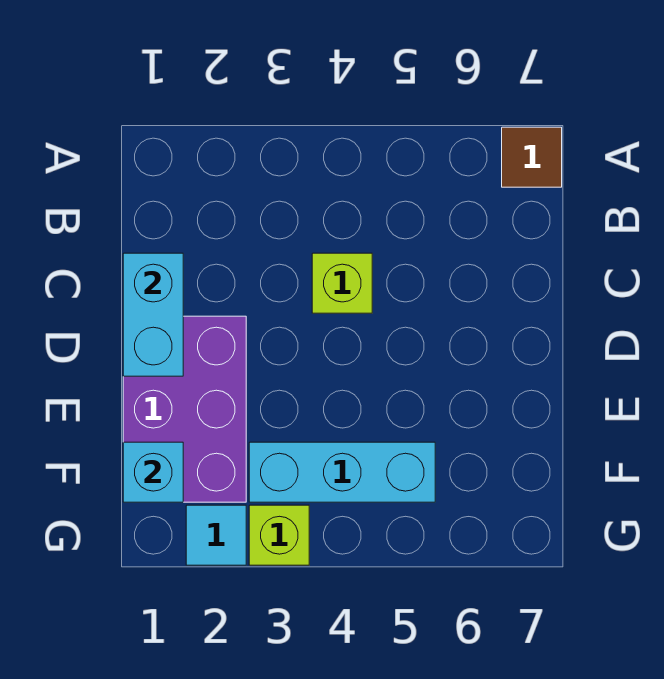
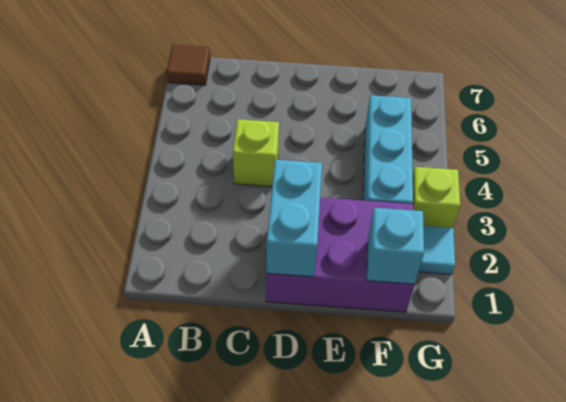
cyan brick C1:D1 level 2 -> cyan brick D1:D2 level 2

